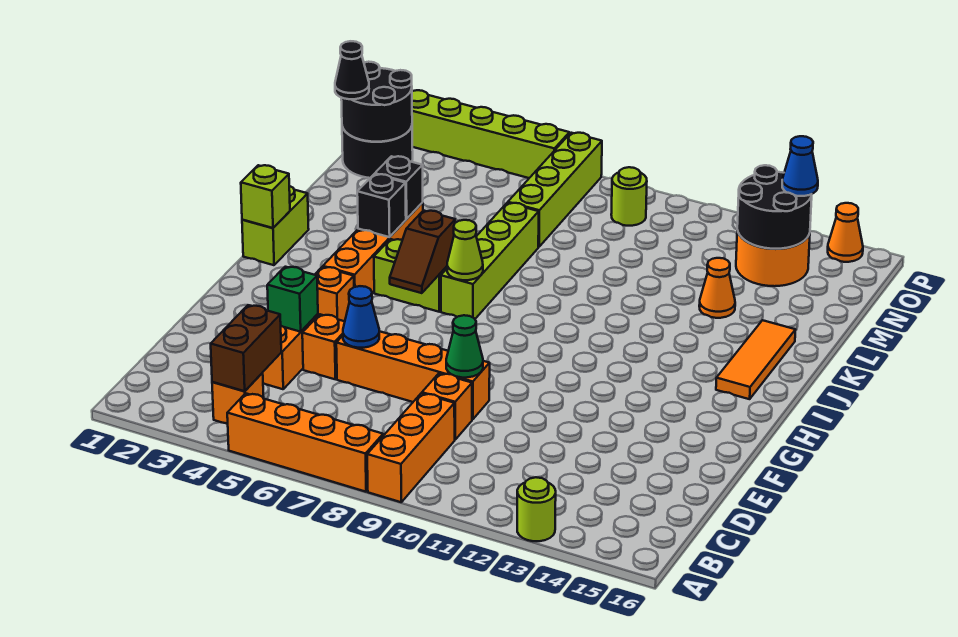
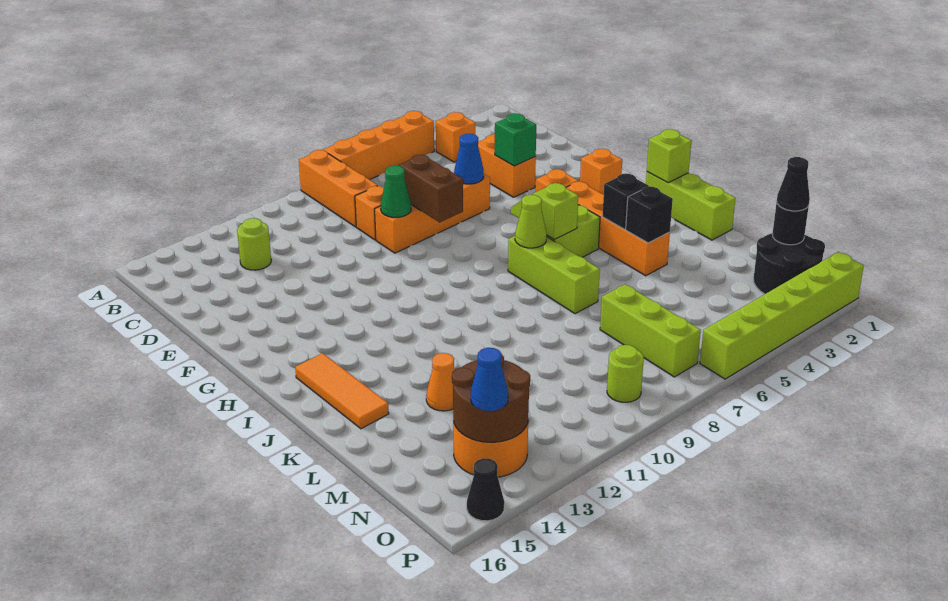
lime round brick A13 level 1 -> lime round brick C13 level 1
brown brick B4:C4 level 2 -> brown brick E8:F8 level 2
orange brick E5 level 1 -> orange brick G2 level 1
brown slope H6:I6 level 2 top I -> lime slope H6:I6 level 2 top I
lime brick I1:J1 level 1 -> lime brick I1:K1 level 1
lime brick I7:L7 level 1 -> lime brick I7:K7 level 1
lime brick M7:P7 level 1 -> lime brick M7:O7 level 1
black round brick N1:O2 level 2 -> black round brick N1 level 2
black round brick N13:O14 level 2 -> brown round brick N13:O14 level 2
orange cone P15 level 1 -> black cone P15 level 1

